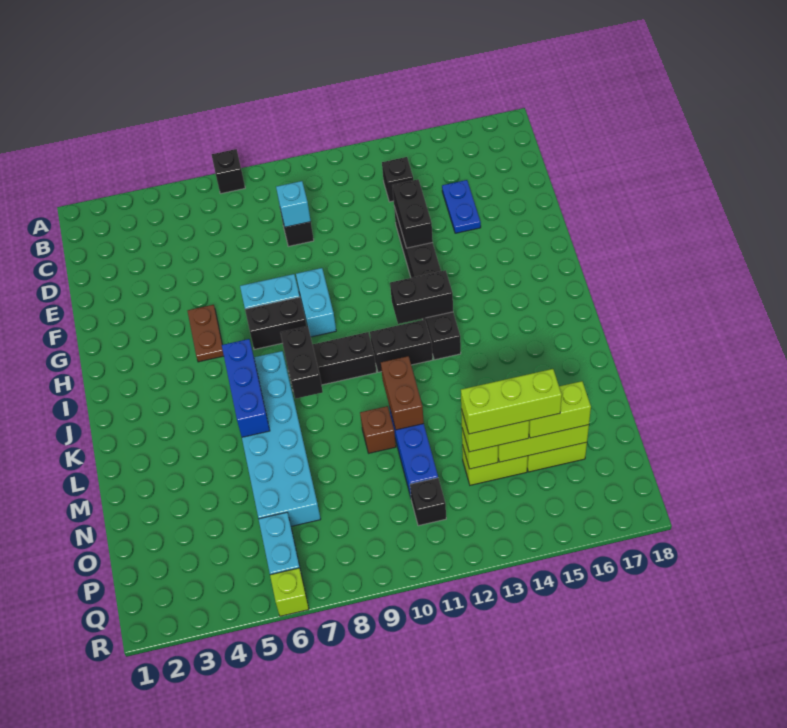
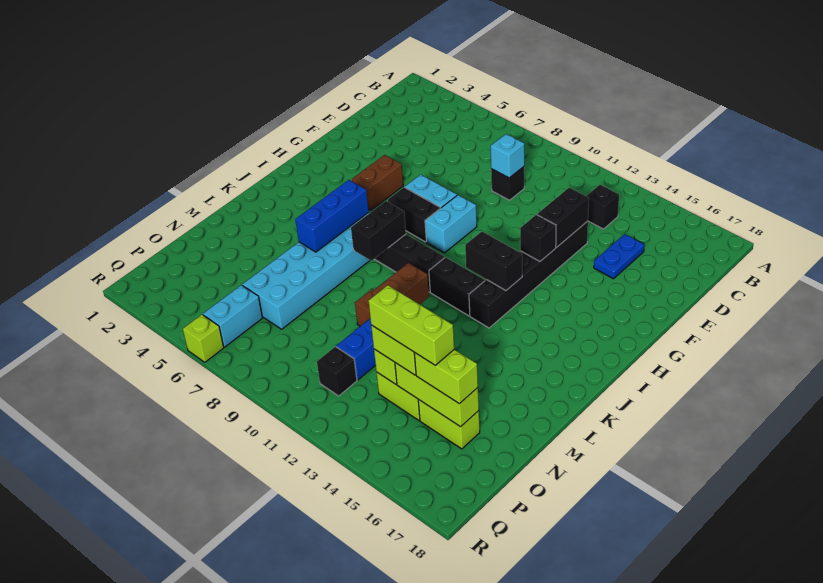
black brick A7 level 1 -> black brick G13 level 2
brown plate G5:H5 level 1 -> brown brick G5:H5 level 1

